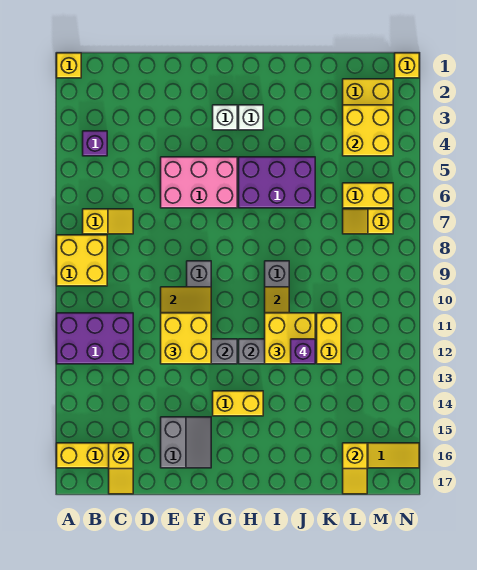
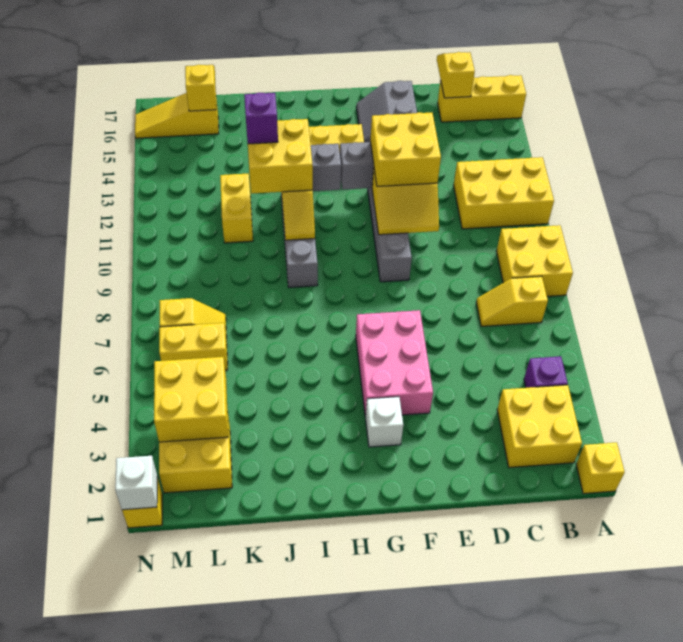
purple brick A11:C12 level 1 -> yellow brick A11:C12 level 1
none -> yellow brick B2:C3 level 1
pink brick E5:G6 level 1 -> pink brick F4:G6 level 1
white brick H3 level 1 -> white brick N1 level 2
purple brick H5:J6 level 1 -> none

